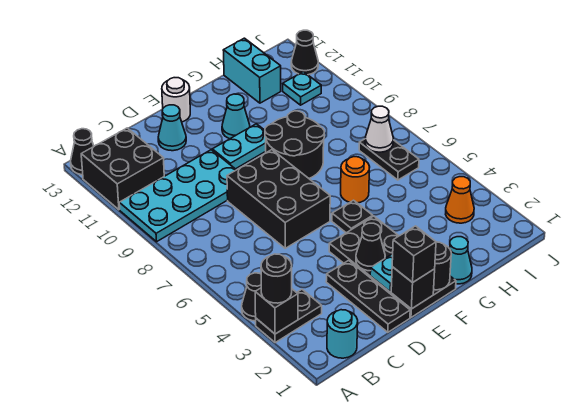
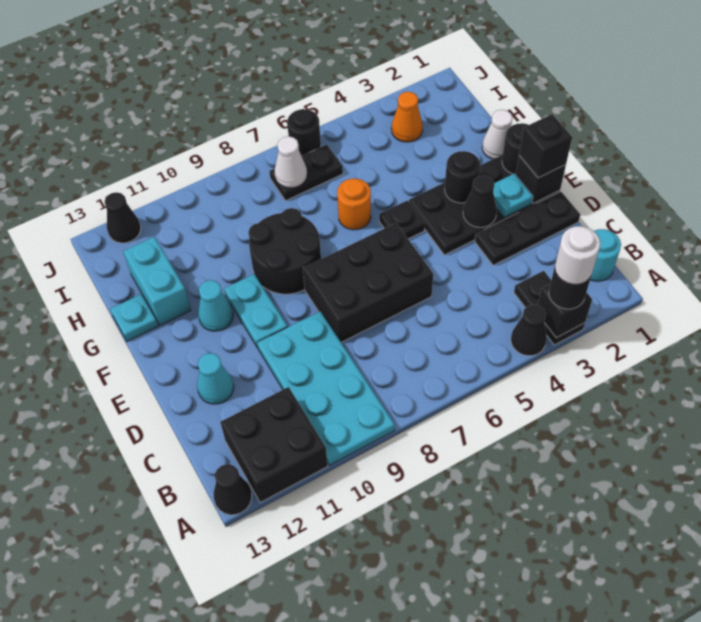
white round brick E13 level 1 -> white round brick A3 level 4
none -> black round brick F3 level 2
cyan cone G1 level 1 -> white cone G1 level 1
cyan brick H12:H13 level 1 -> cyan brick G12:H12 level 1
cyan plate I11 level 1 -> cyan plate G13 level 1
none -> black round brick J6 level 1

